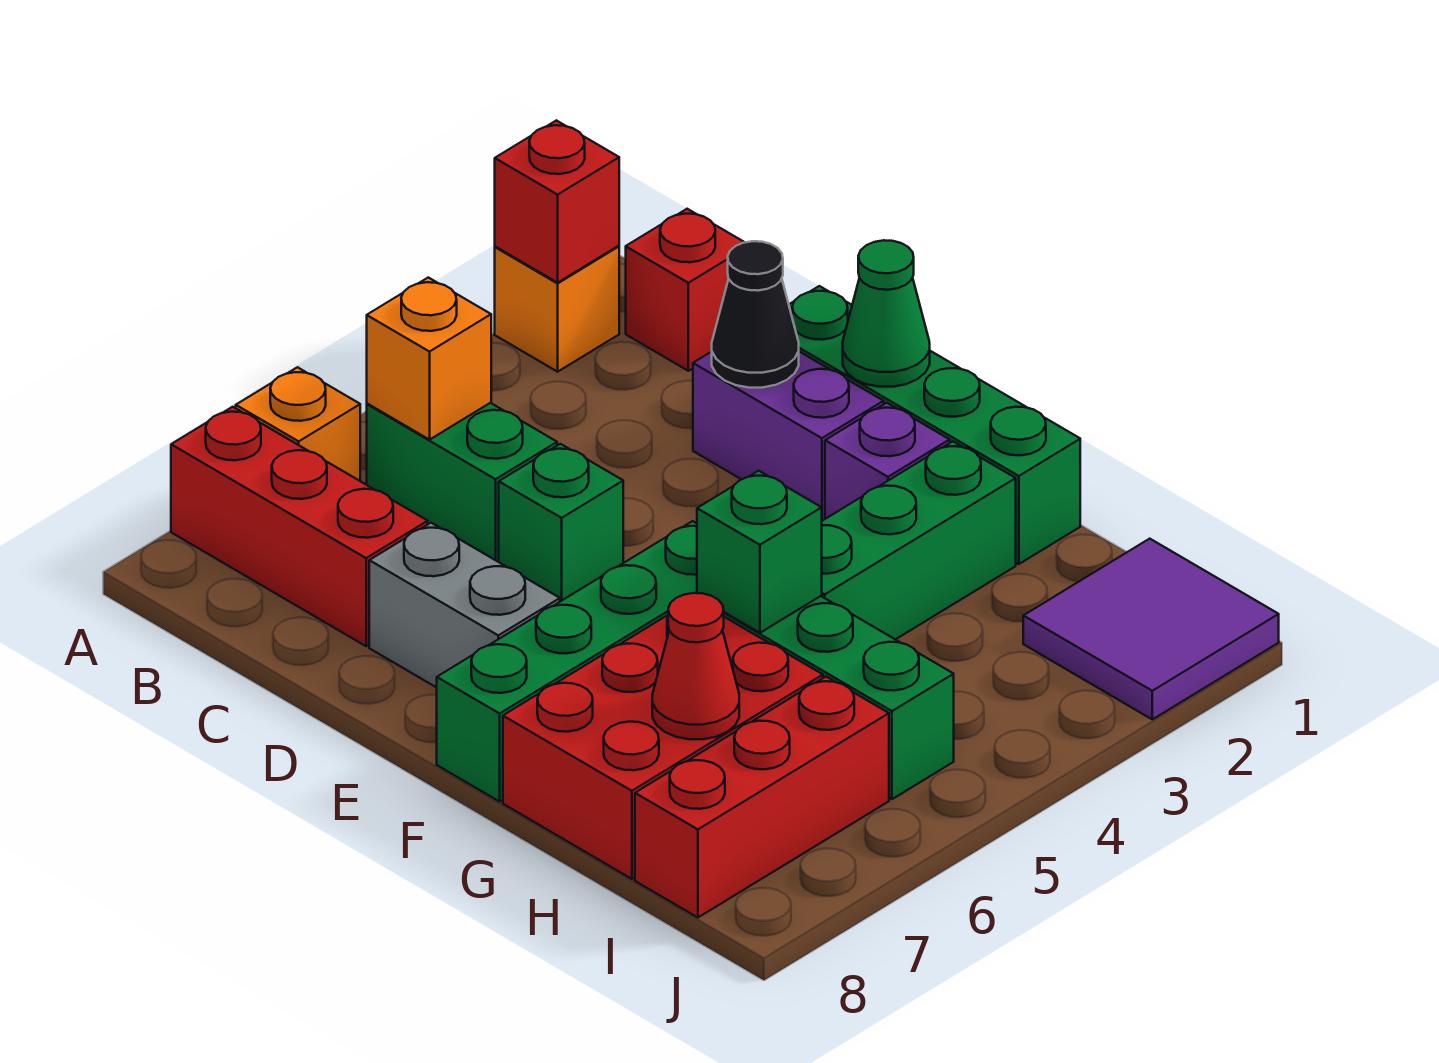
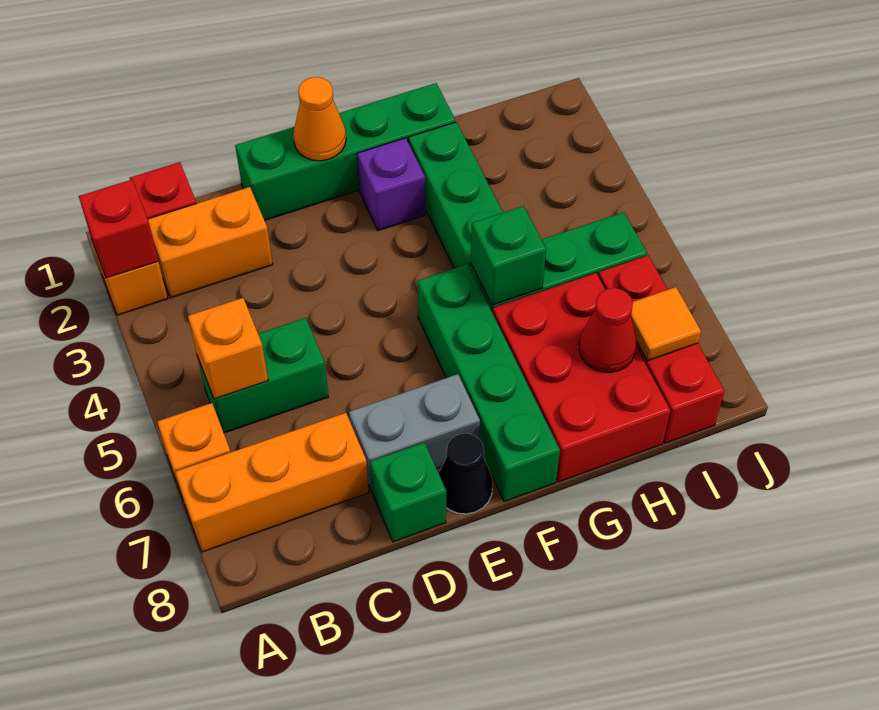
red brick A7:C7 level 1 -> orange brick A7:C7 level 1
none -> orange brick B2:C2 level 1
purple brick D2:E2 level 1 -> none
black cone D2 level 2 -> black cone E8 level 1
green brick D5 level 1 -> green brick D8 level 1
green cone E1 level 2 -> orange cone E1 level 2
purple tile I1:J2 level 1 -> none
none -> orange tile I7 level 2

